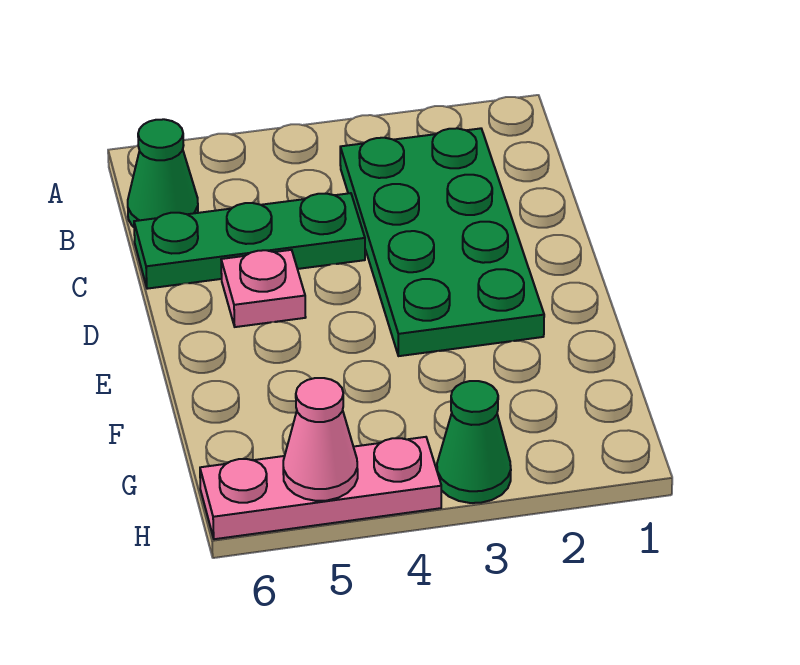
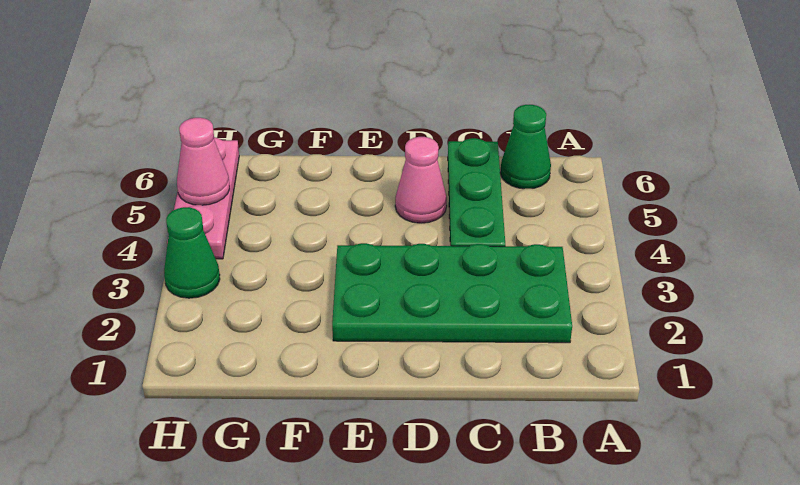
pink plate D5 level 1 -> pink cone D5 level 1

